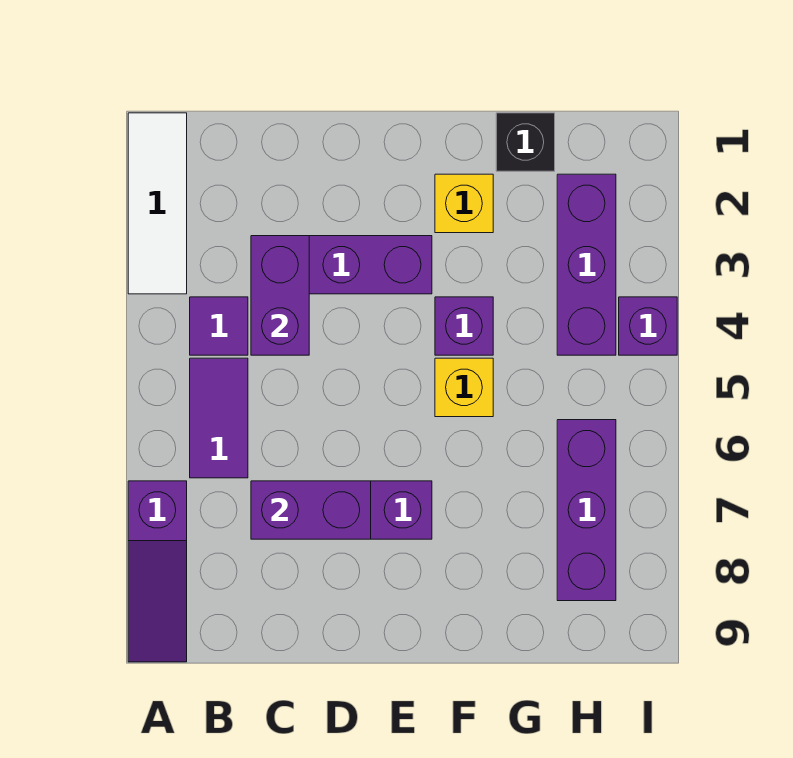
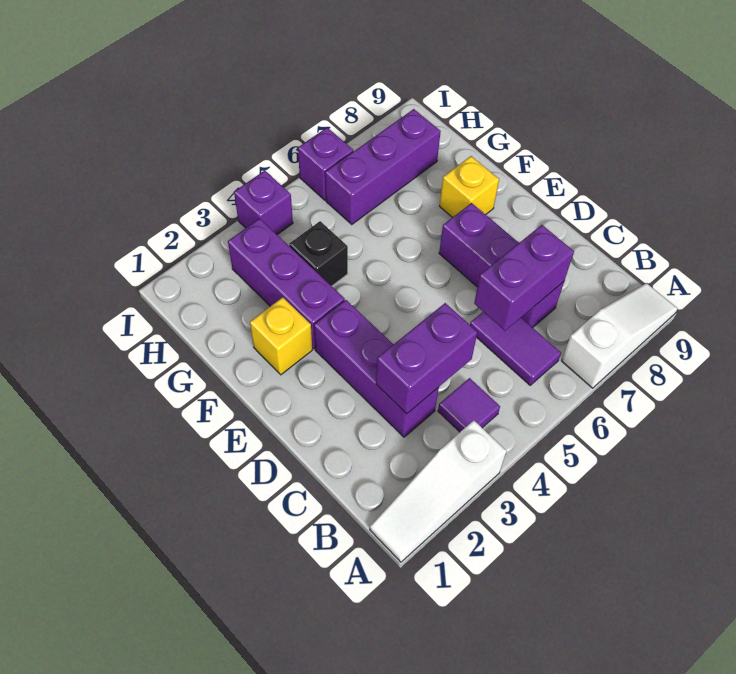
white tile A1:A3 level 1 -> white slope A1:A3 level 1 top 3
purple slope A7:A9 level 1 top 7 -> white slope A7:A9 level 1 top 7
purple tile B5:B6 level 1 -> purple tile B6:C6 level 1
purple brick C7:D7 level 2 -> purple brick C6:C7 level 2
purple brick F4 level 1 -> purple brick I6 level 1
yellow brick F5 level 1 -> yellow brick F8 level 1
black brick G1 level 1 -> black brick G4 level 1
purple brick H2:H4 level 1 -> purple brick F3:H3 level 1

